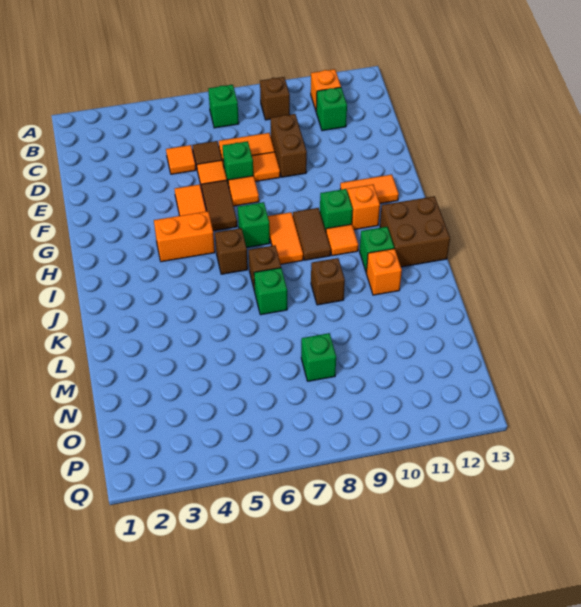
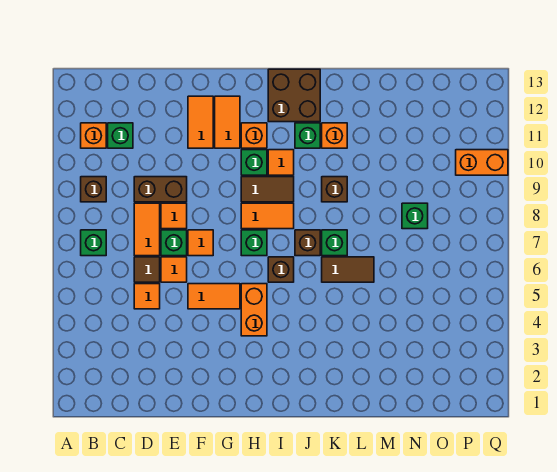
brown tile F6:G6 level 1 -> brown tile K6:L6 level 1
none -> orange tile F11:F12 level 1
none -> orange brick P10:Q10 level 1

